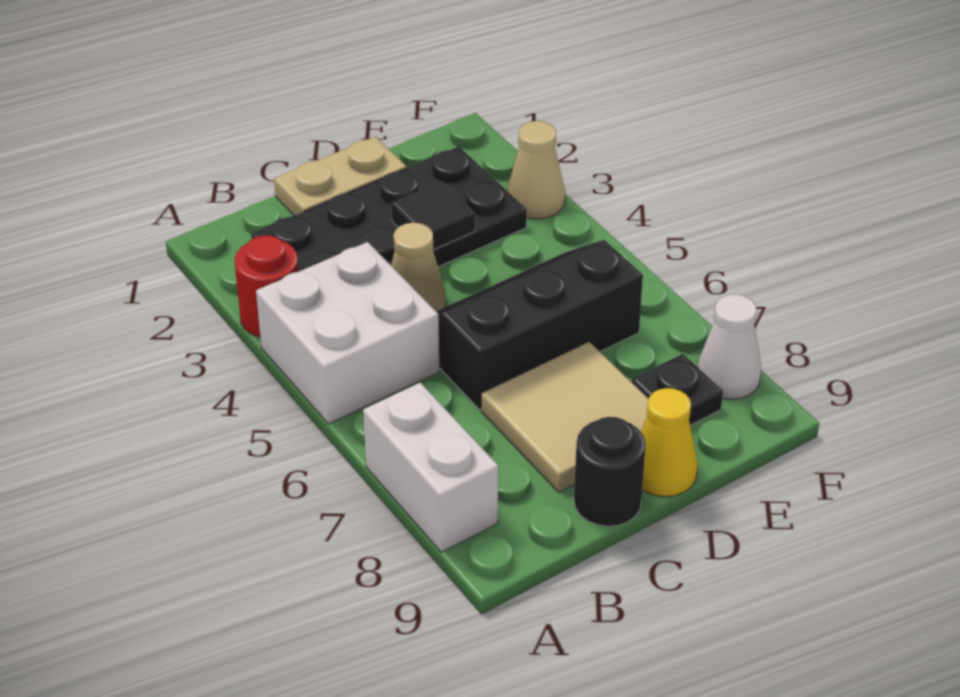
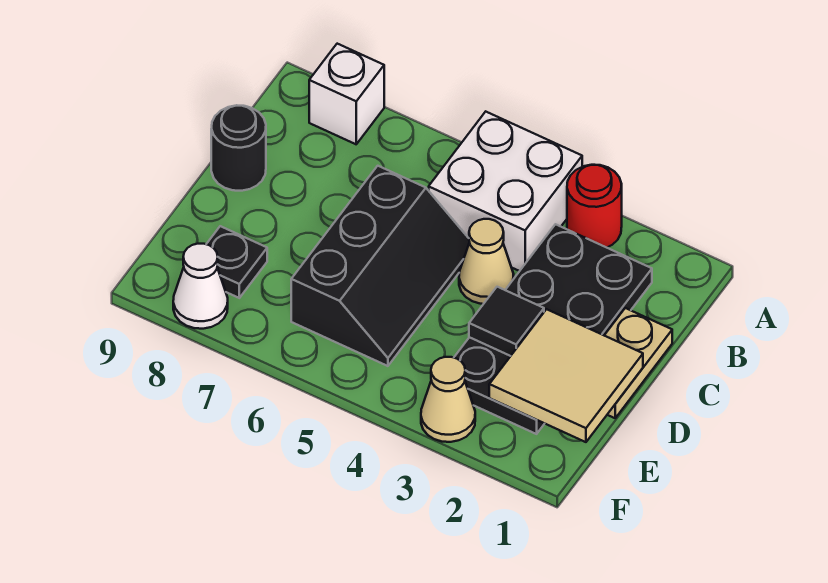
white brick A7:A8 level 1 -> white brick A8 level 1
tan tile C7:D8 level 1 -> tan tile D1:E2 level 2
yellow cone D9 level 1 -> none

